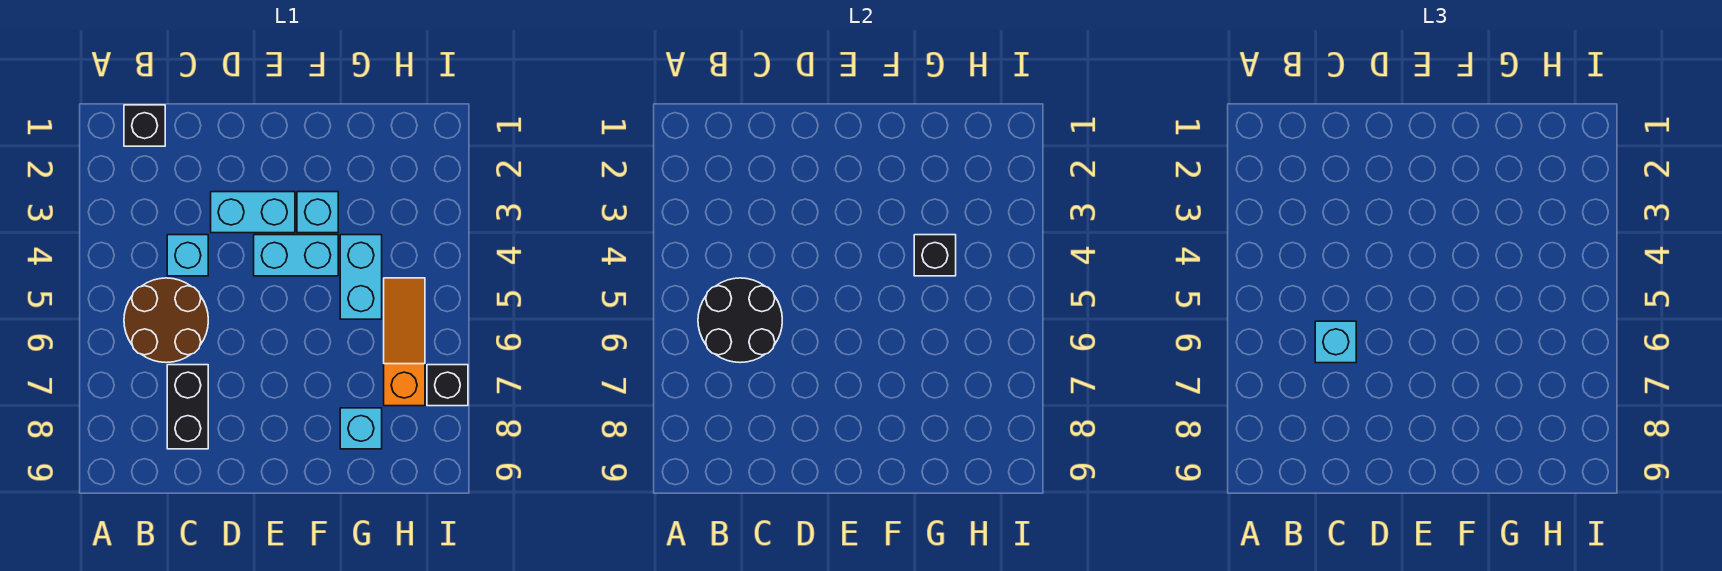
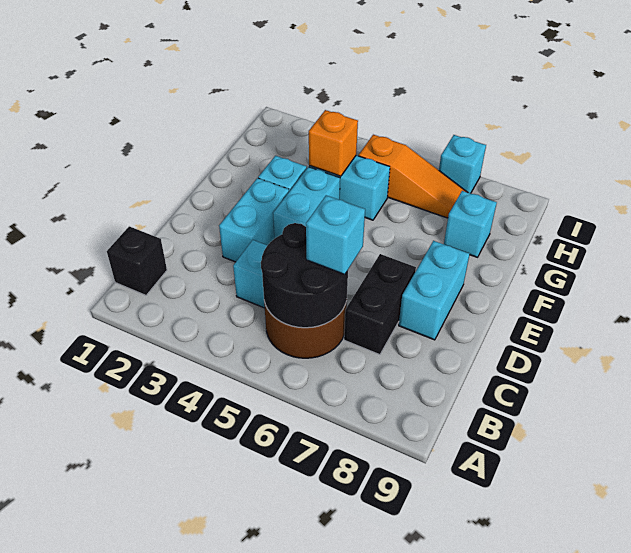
black brick C7:C8 level 1 -> black brick C7:D7 level 1
none -> cyan brick D8:E8 level 1
black brick G4 level 2 -> orange brick G4 level 2
orange slope H5:H7 level 1 top 7 -> orange slope H5:H7 level 1 top 5
black brick I7 level 1 -> cyan brick I7 level 1

